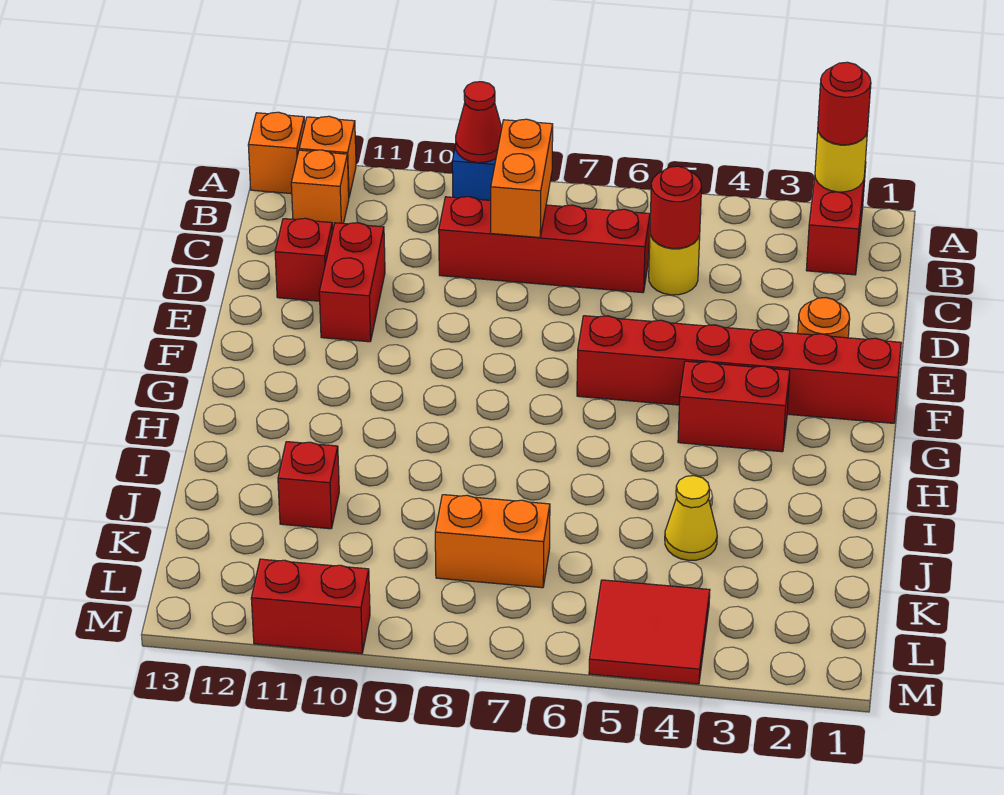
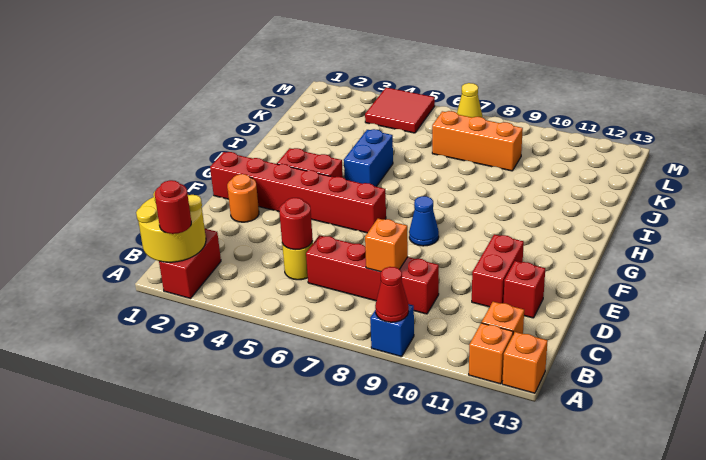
yellow round brick A2 level 2 -> yellow round brick A1:B2 level 2
orange brick B8:C8 level 2 -> orange brick C8 level 2
none -> blue cone F8 level 1
none -> blue brick H5:I5 level 1
yellow cone J4 level 1 -> yellow cone M7 level 1
red brick J11 level 1 -> none
orange brick K7:K8 level 1 -> orange brick K7:K9 level 1
red brick M10:M11 level 1 -> none

